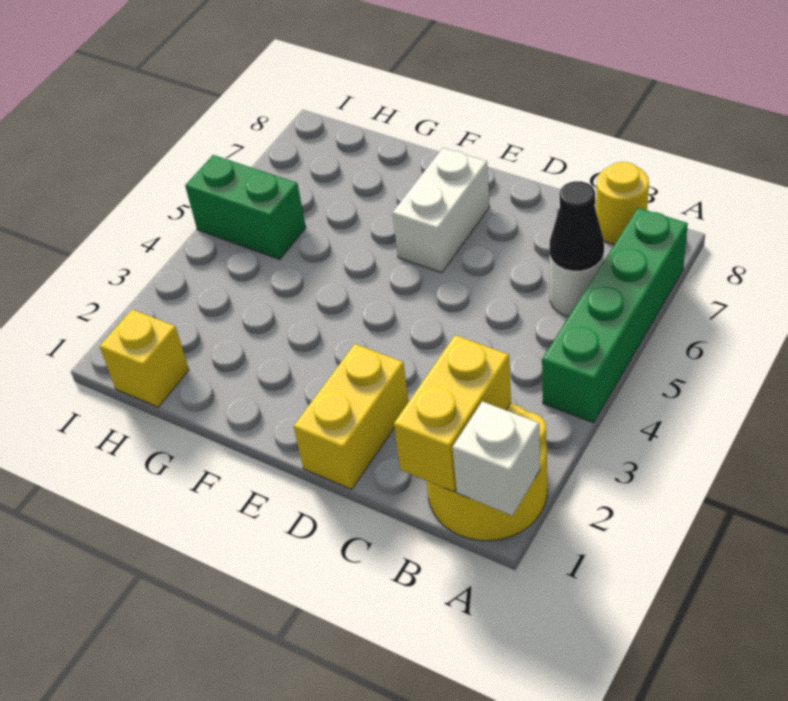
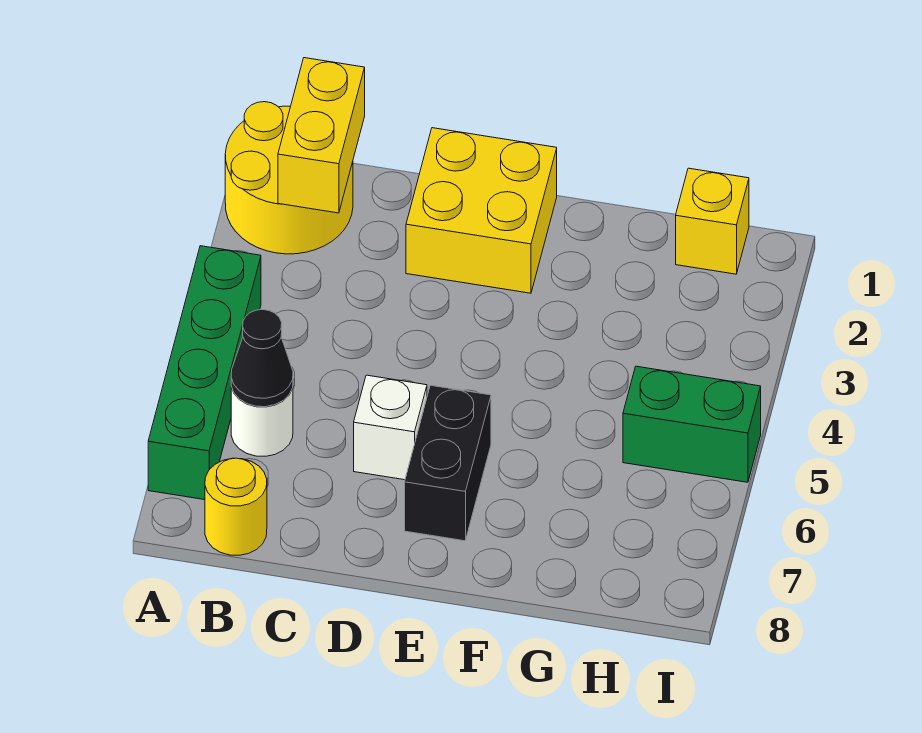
white brick A1 level 2 -> white brick D6 level 1
yellow brick D1:D2 level 1 -> yellow brick D1:E2 level 1
white brick E6:E7 level 1 -> black brick E6:E7 level 1

